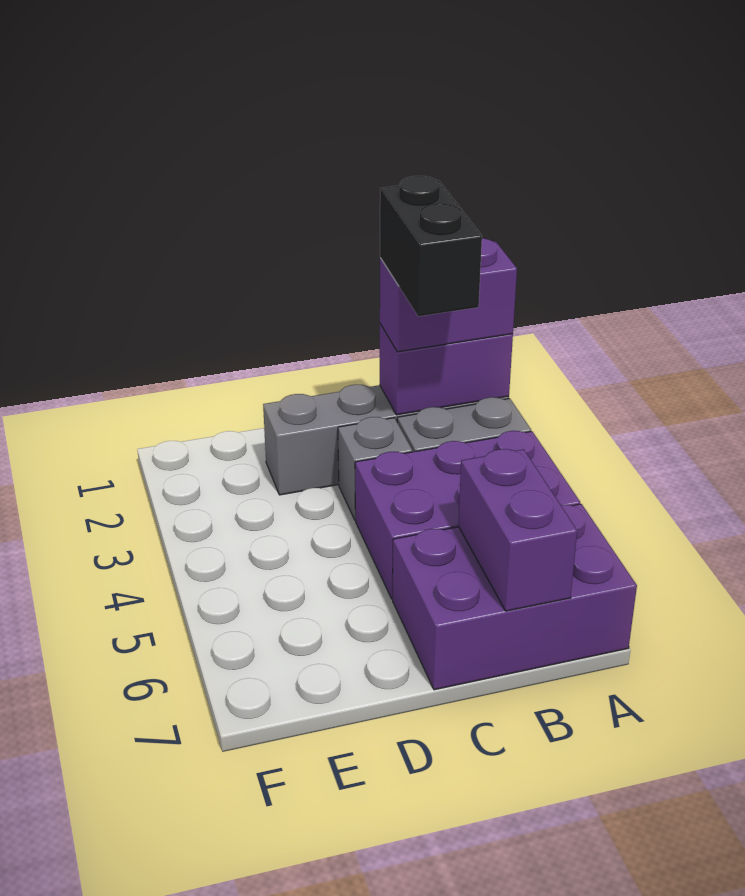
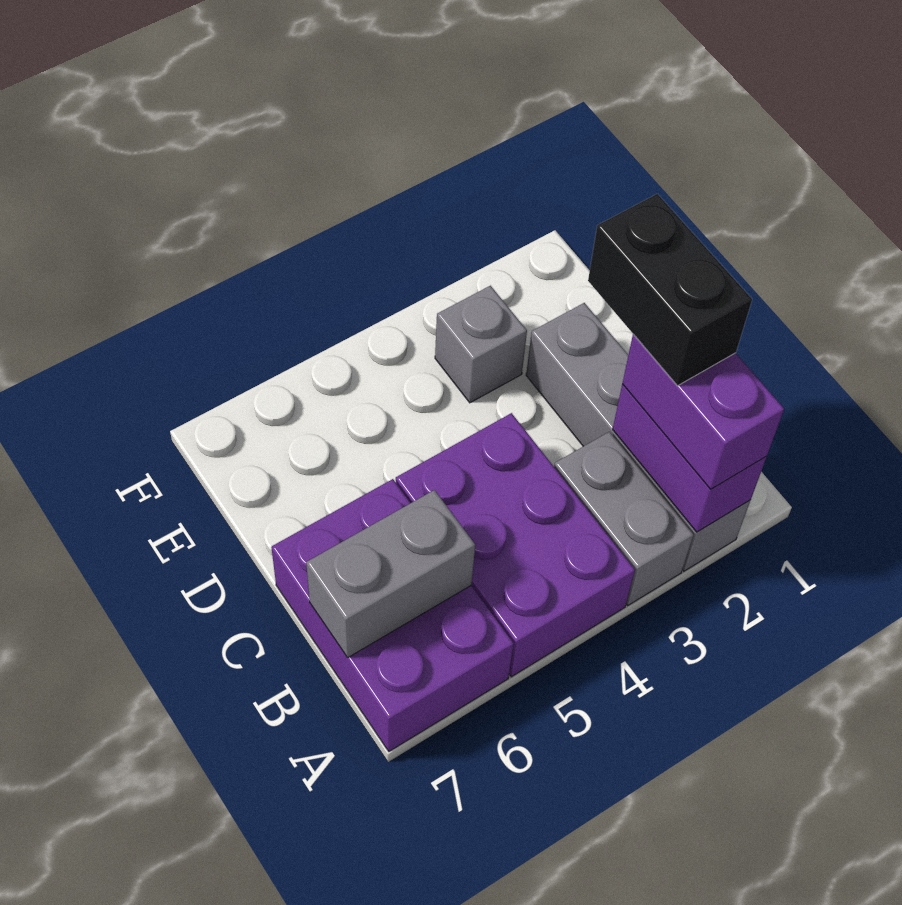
black brick B2:B3 level 4 -> black brick B2:C2 level 4
purple brick B6:B7 level 2 -> grey brick B6:B7 level 2
grey brick C3 level 1 -> grey brick E3 level 1

